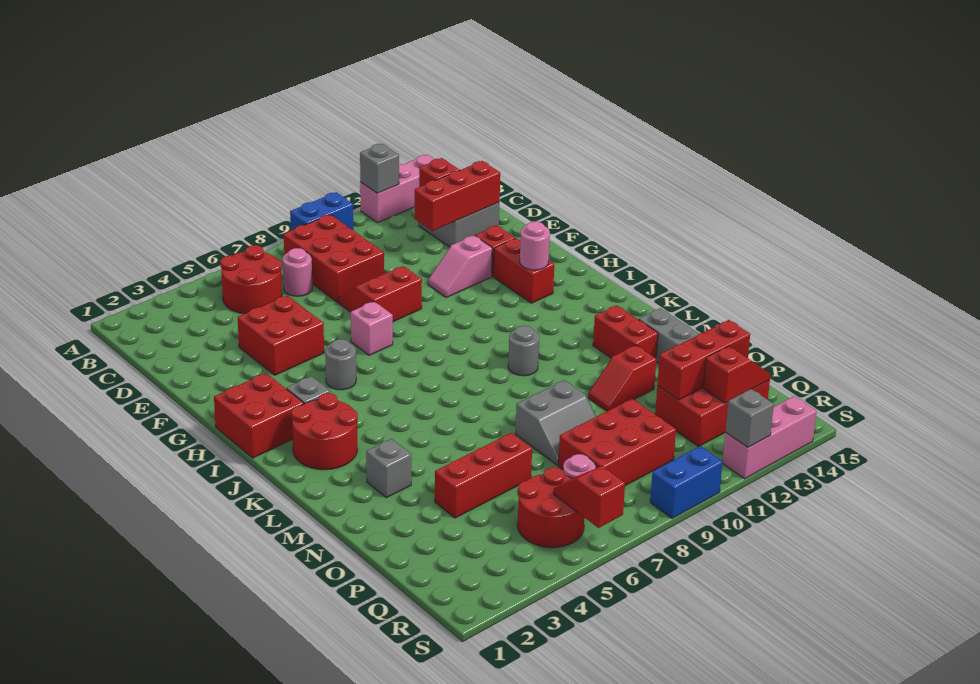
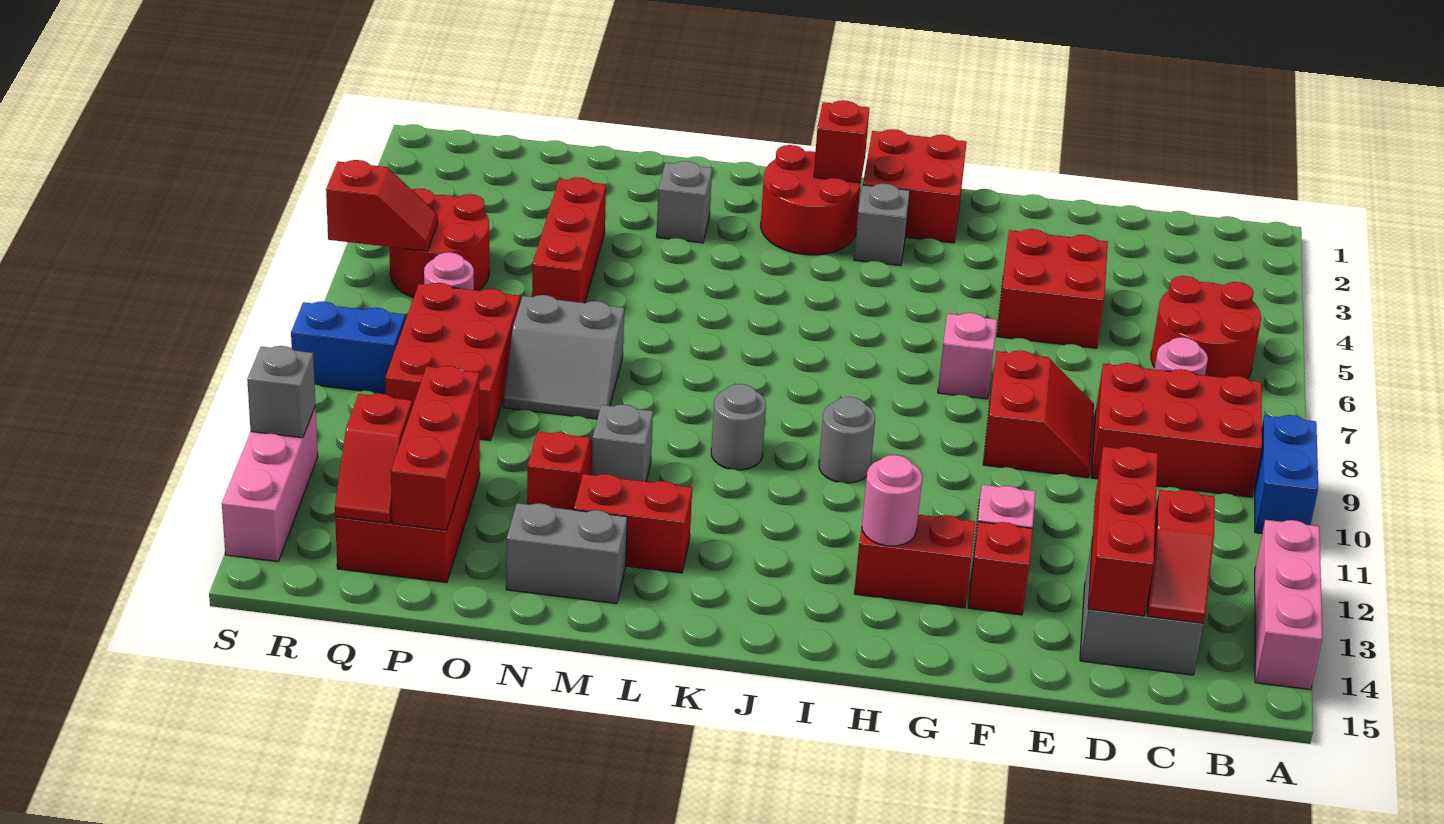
grey brick A12 level 2 -> grey brick M11 level 1
grey round brick H5 level 1 -> grey round brick I10 level 1
none -> red brick J2 level 2
grey slope N8:O9 level 1 top N -> grey slope N8:O9 level 1 top 8
blue brick S9:S10 level 1 -> blue brick R9:S9 level 1

